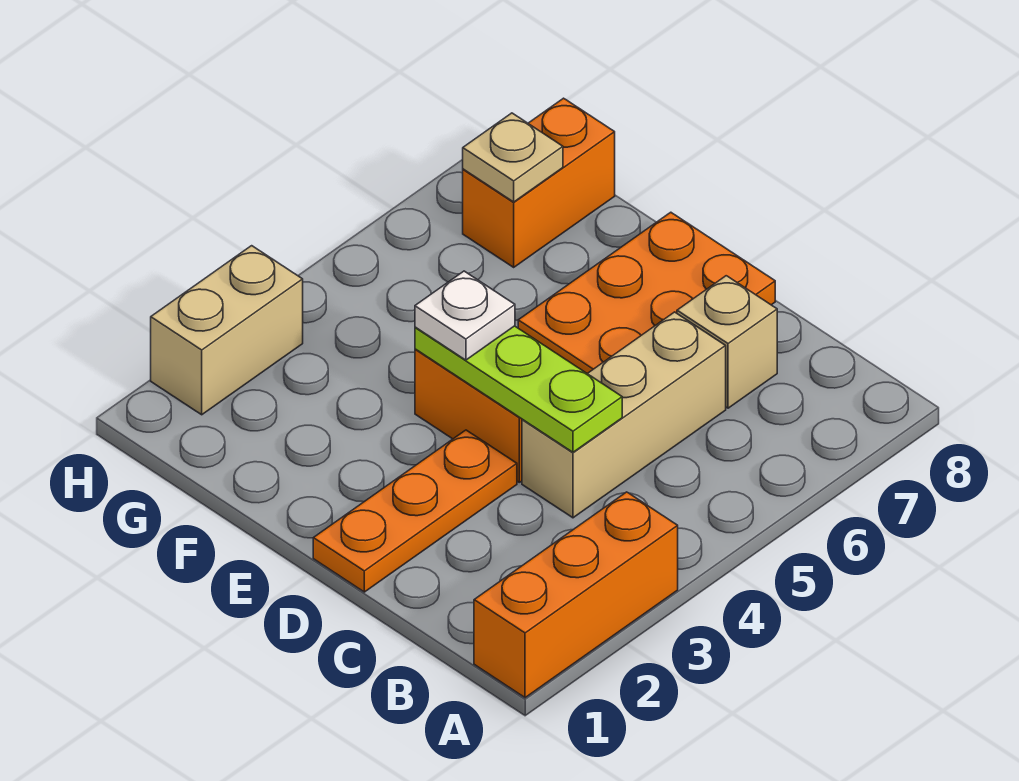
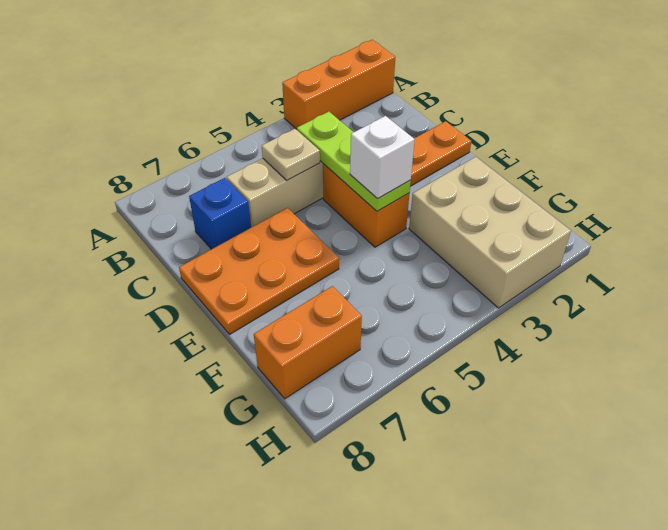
tan brick C7 level 1 -> blue brick C7 level 1
white plate E4 level 3 -> white brick E4 level 3
tan plate G7 level 2 -> tan plate C5 level 2
tan brick H2:H3 level 1 -> tan brick F2:H3 level 1

